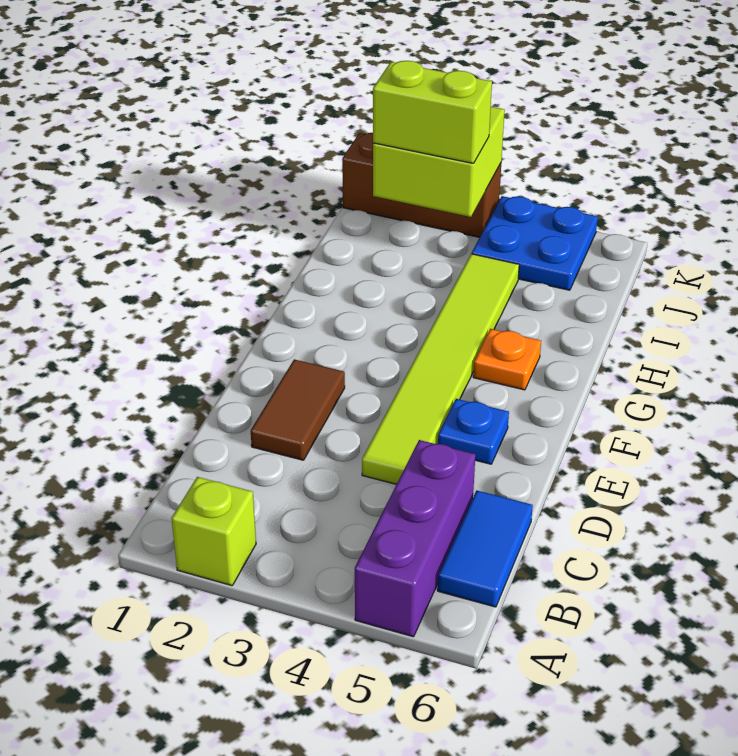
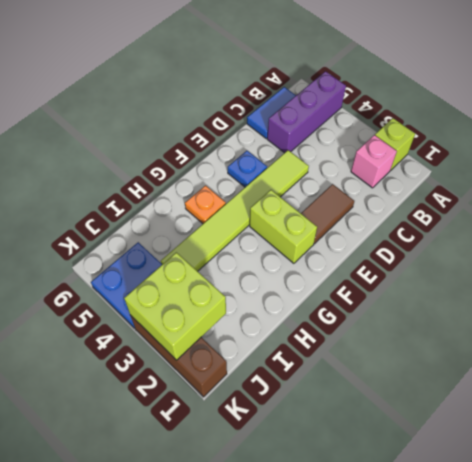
none -> pink brick B2 level 1
lime brick J2:J3 level 3 -> lime brick F2:F3 level 1

